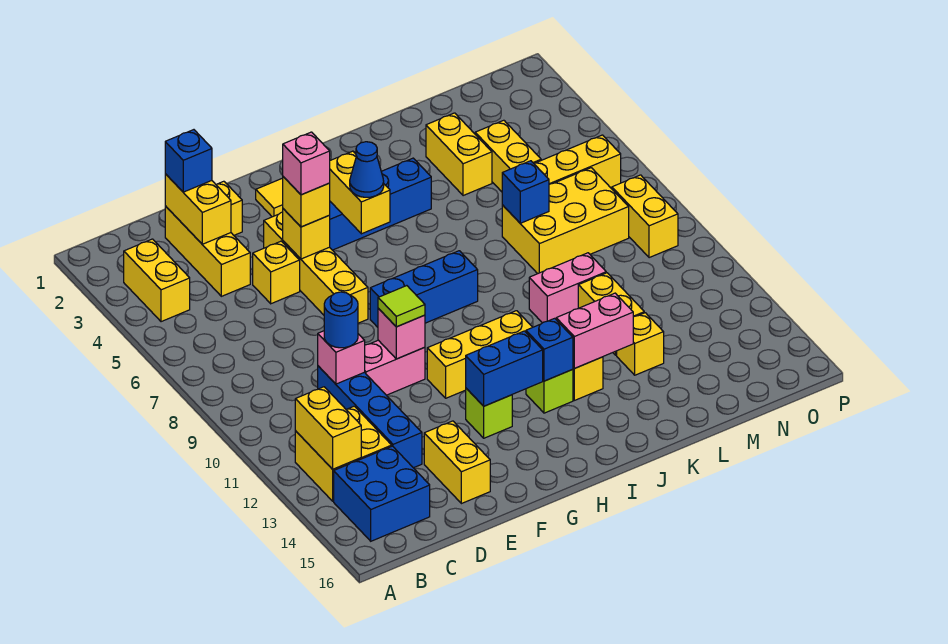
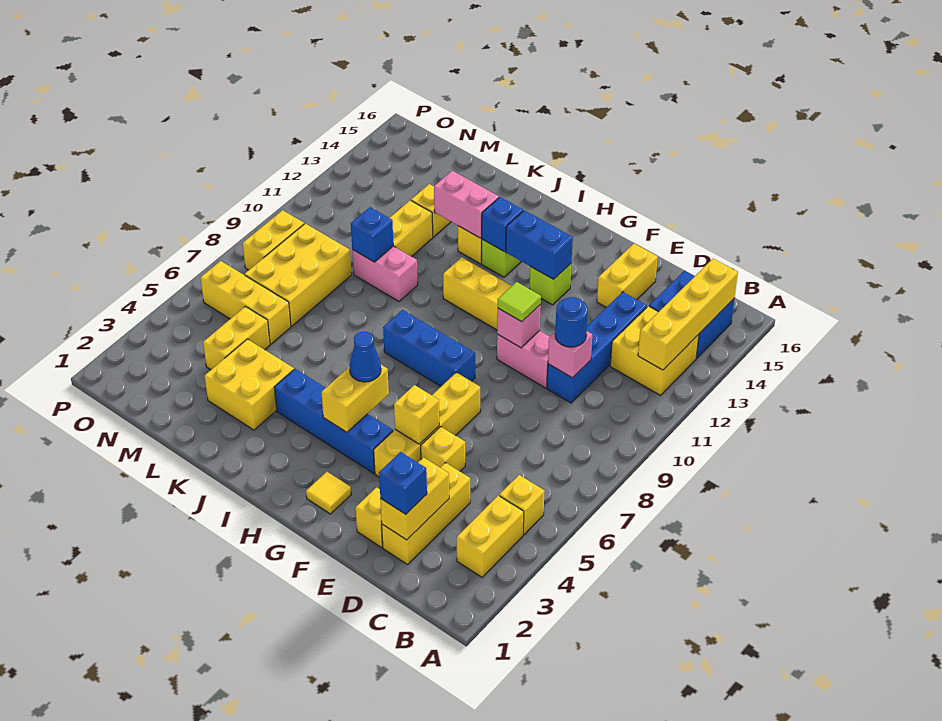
yellow brick B12:B13 level 2 -> yellow brick B12:B15 level 2
yellow brick F5 level 3 -> yellow brick B5 level 1
pink brick F5 level 4 -> none
yellow brick L3:L4 level 1 -> yellow brick K3:L4 level 1
yellow brick L7:N8 level 1 -> yellow brick M7:N9 level 1
blue brick L7 level 2 -> blue brick L10 level 2

